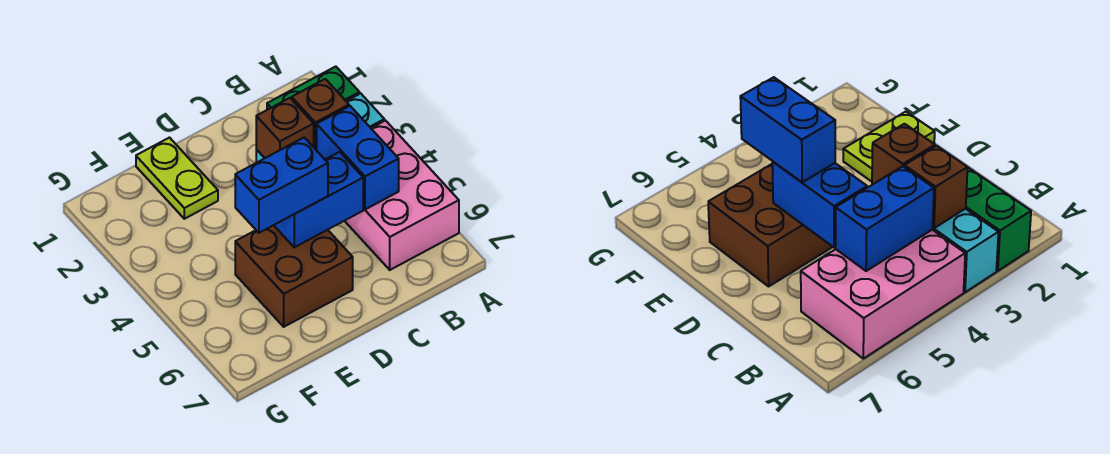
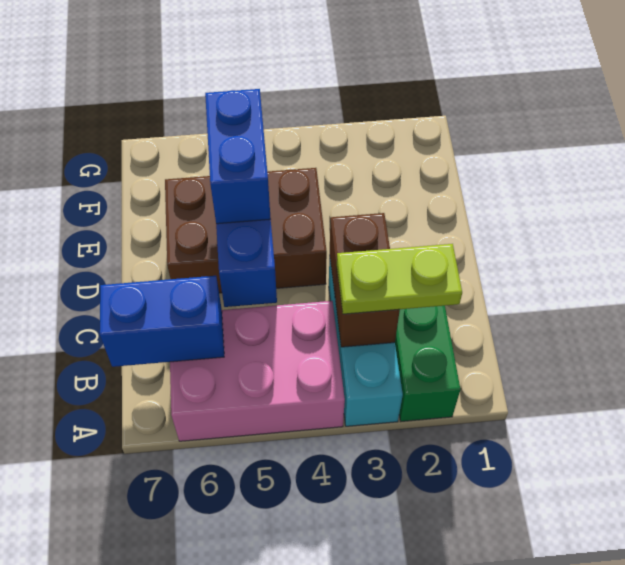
blue brick B4:B5 level 2 -> blue brick B6:B7 level 2
brown brick D5:E6 level 1 -> brown brick D4:E6 level 1
lime plate E1:E2 level 1 -> lime plate B2:B3 level 3

